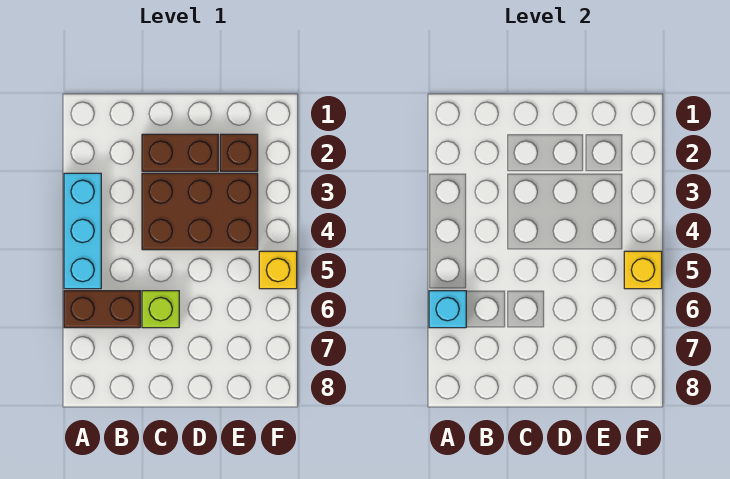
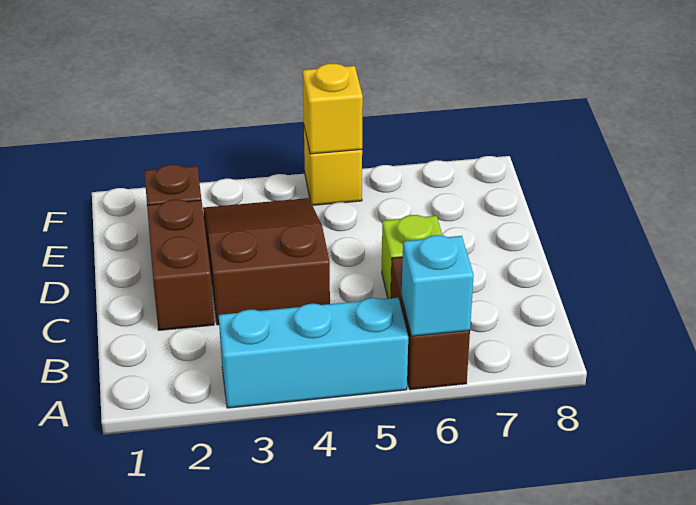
brown brick C3:E4 level 1 -> brown slope C3:E4 level 1 top C

